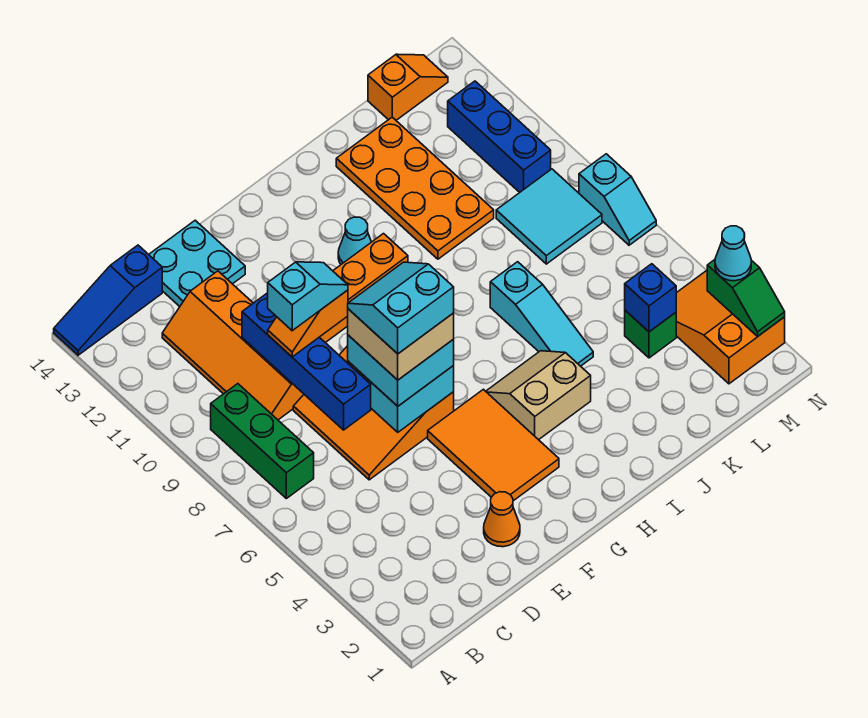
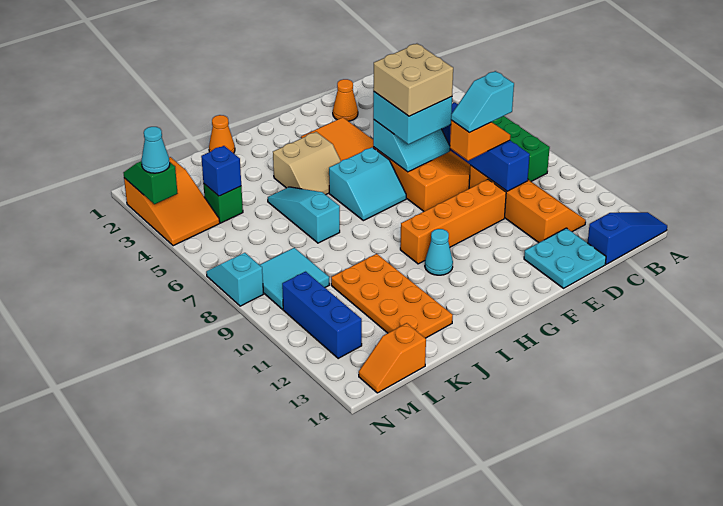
cyan slope E6:F7 level 5 top 6 -> cyan slope G6:H7 level 1 top 6
none -> orange cone J1 level 1

